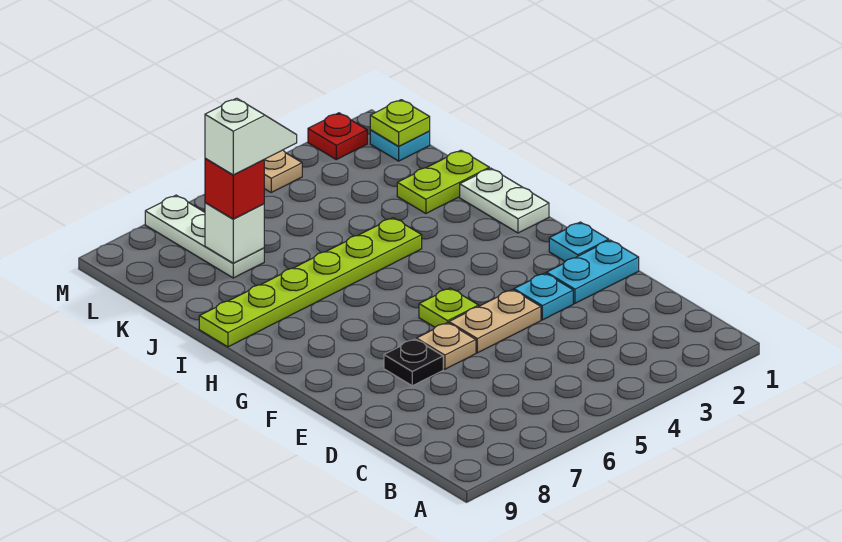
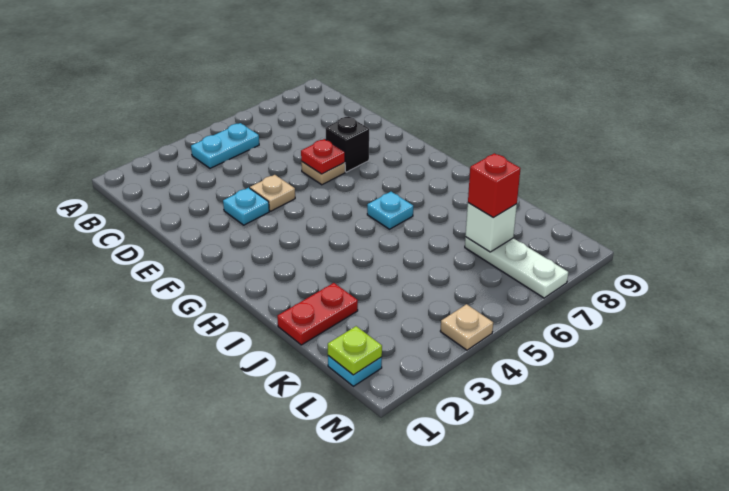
cyan plate E1:E2 level 1 -> cyan plate B4:B5 level 1
tan plate E4:E5 level 1 -> tan plate E4 level 1
black plate E7 level 1 -> black brick E7 level 1
cyan plate F1 level 1 -> cyan plate H6 level 1
lime plate F5 level 1 -> none
white plate H1:I1 level 1 -> none
lime plate I4:I9 level 1 -> none
lime plate J1:J2 level 1 -> red plate J1:J2 level 1
white slope K6:K7 level 4 top 7 -> none
red plate M2 level 1 -> red plate E6 level 2

